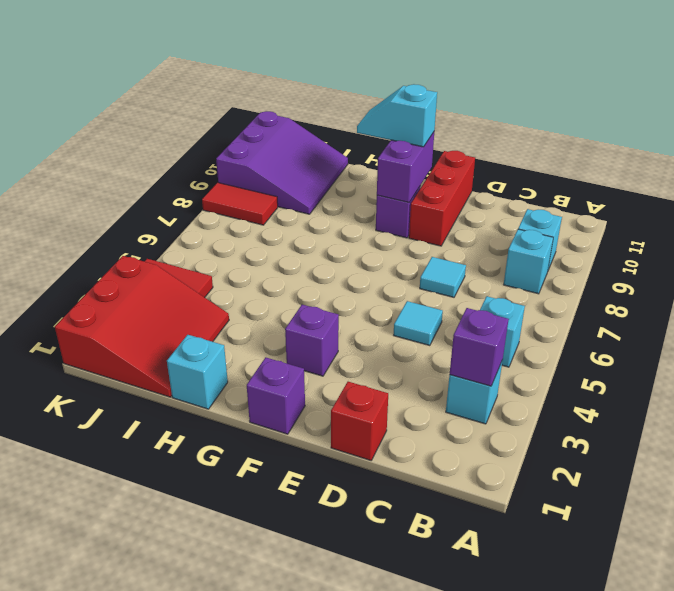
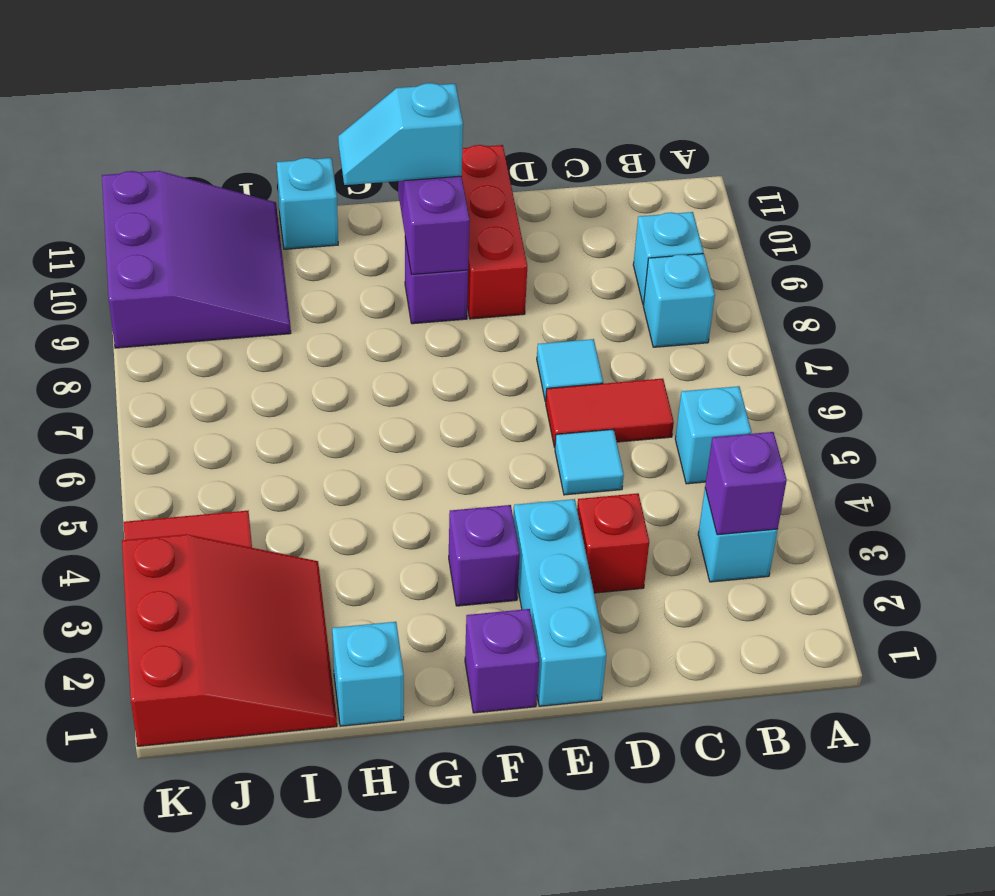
red brick D1 level 1 -> red brick D3 level 1
none -> cyan brick E1:E3 level 1
none -> cyan brick H11 level 1
red tile J8:K8 level 1 -> red tile C6:D6 level 1

